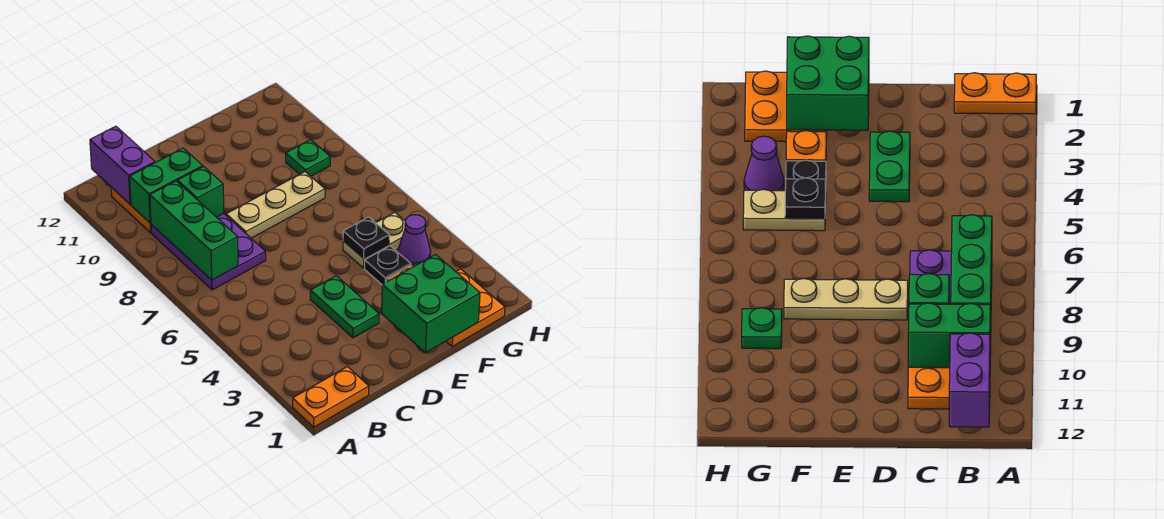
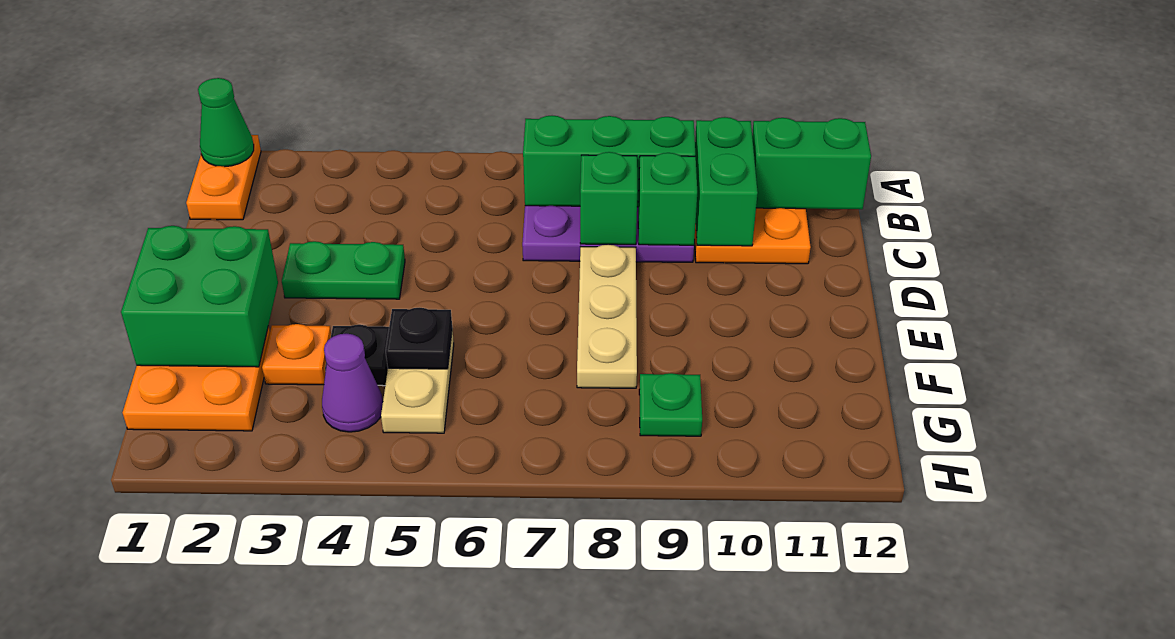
none -> green cone A1 level 2
purple brick B11:B12 level 2 -> green brick B11:B12 level 2
none -> green brick C8 level 2

